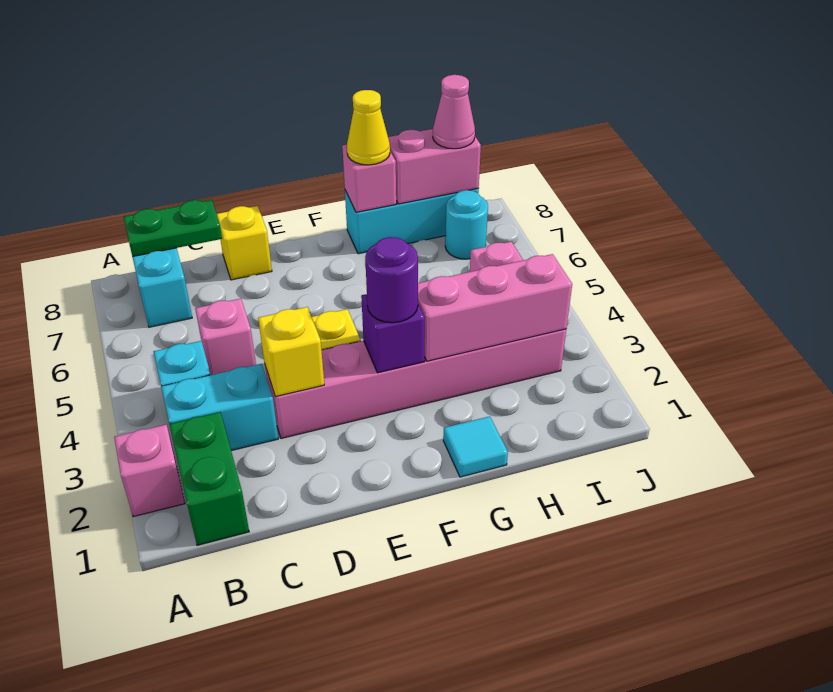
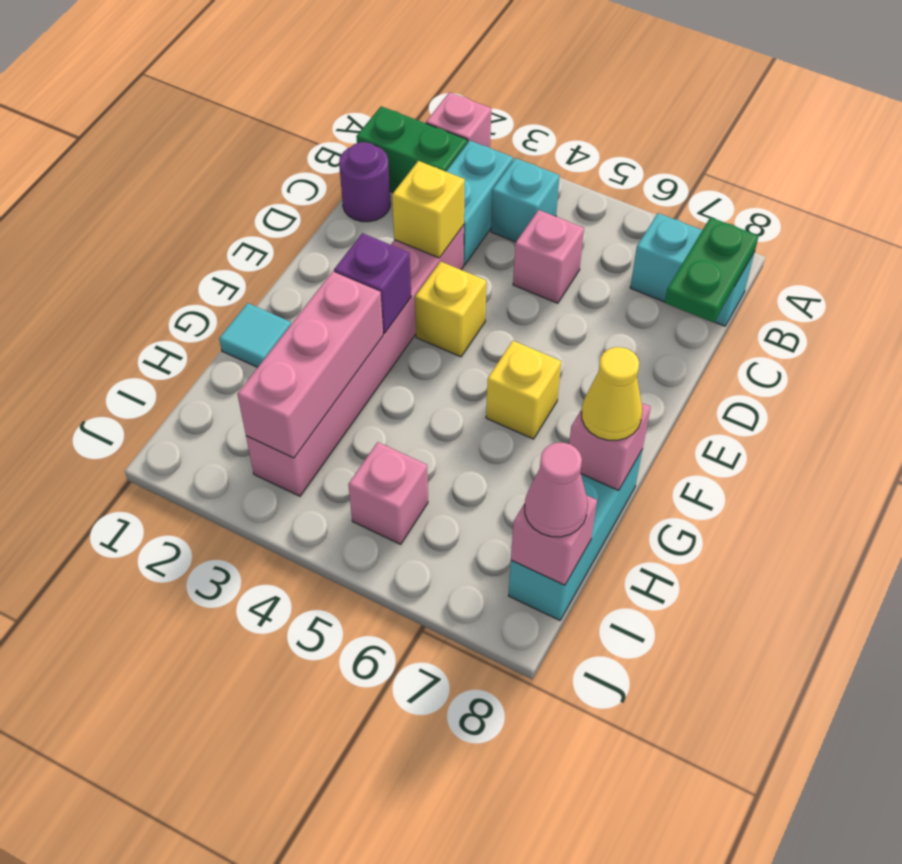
yellow brick D8 level 1 -> yellow brick F6 level 1
purple round brick F3 level 3 -> purple round brick C1 level 1
pink brick H8:I8 level 2 -> pink brick I8 level 2
cyan round brick I7 level 1 -> none

